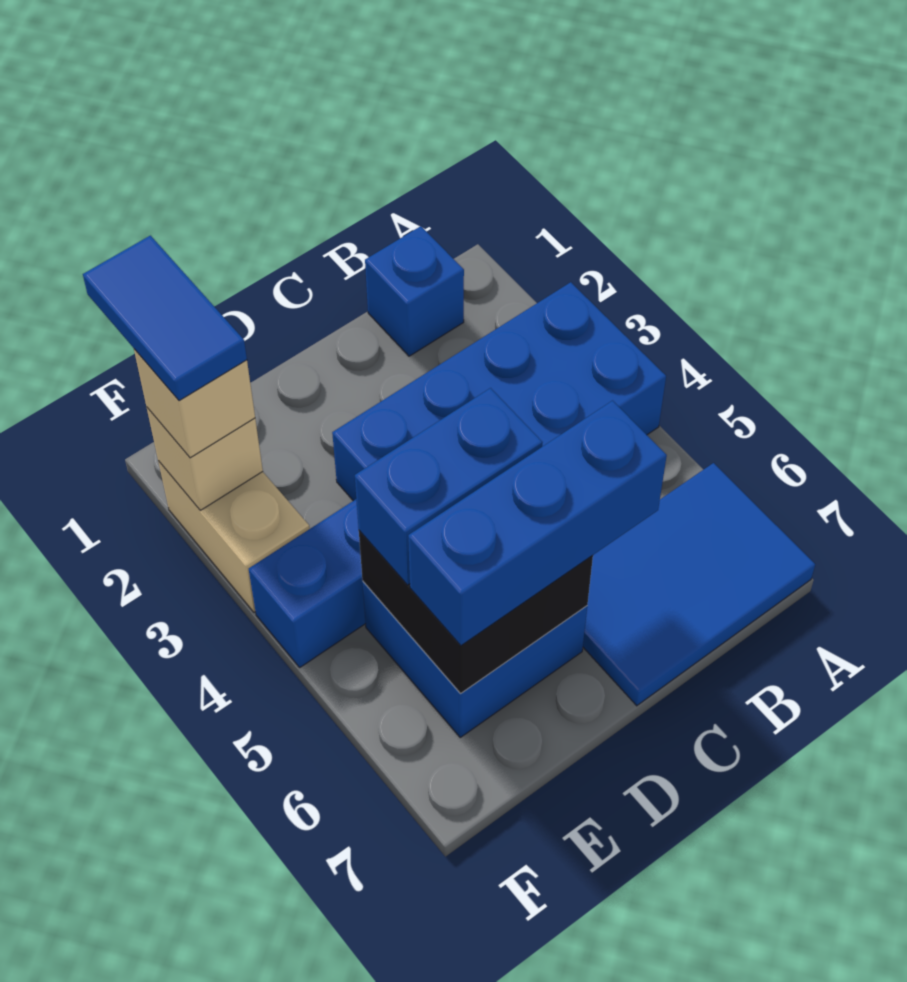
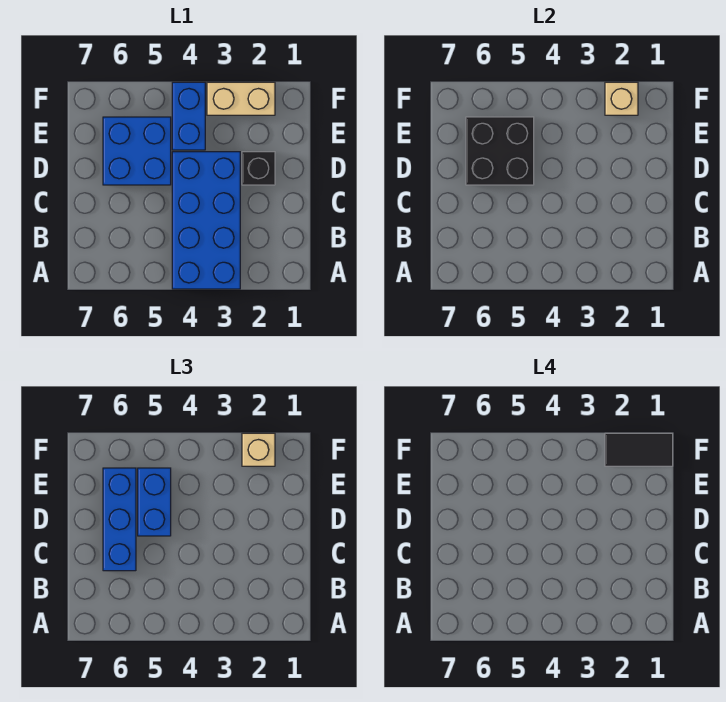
blue tile A6:C7 level 1 -> none
blue brick B1 level 1 -> none
none -> black brick D2 level 1
blue tile F1:F2 level 4 -> black tile F1:F2 level 4

